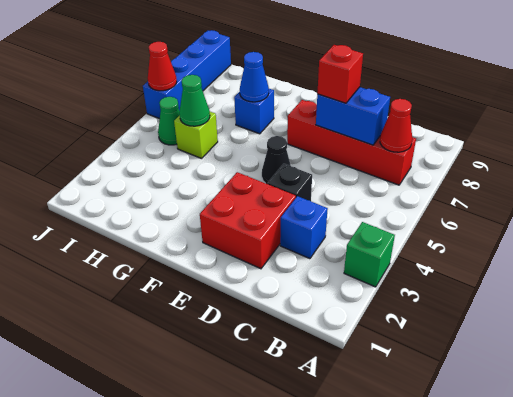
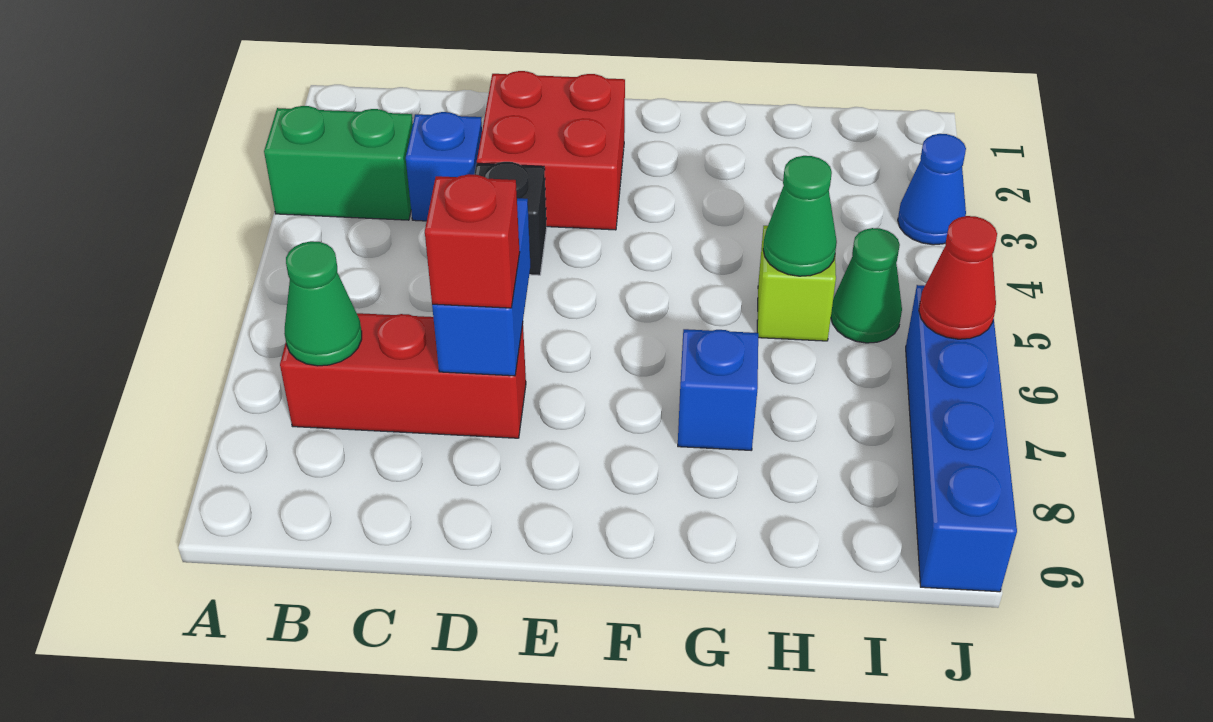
green brick A3 level 1 -> green brick A3:B3 level 1
red brick B7:E7 level 1 -> red brick B7:D7 level 1
red cone B7 level 2 -> green cone B7 level 2
blue brick C7:D7 level 2 -> blue brick D6:D7 level 2
black cone E5 level 1 -> none
blue cone G7 level 2 -> blue cone J3 level 1

